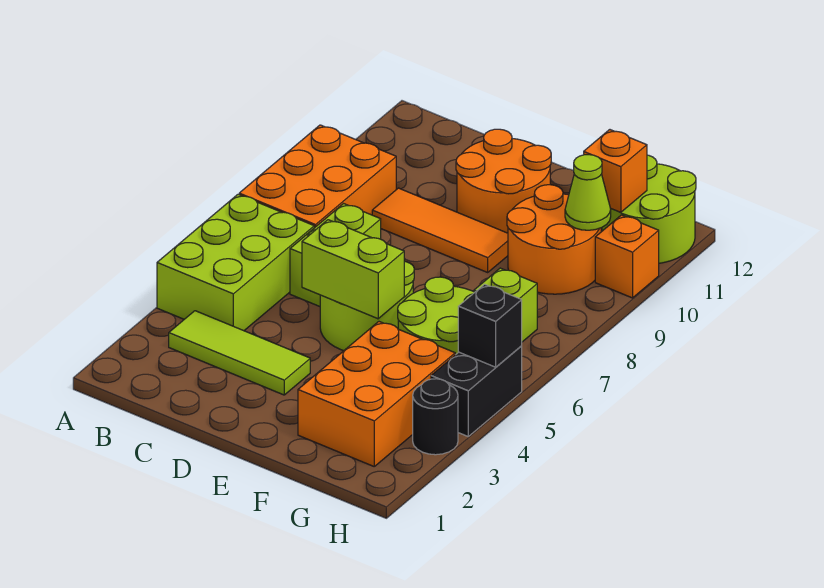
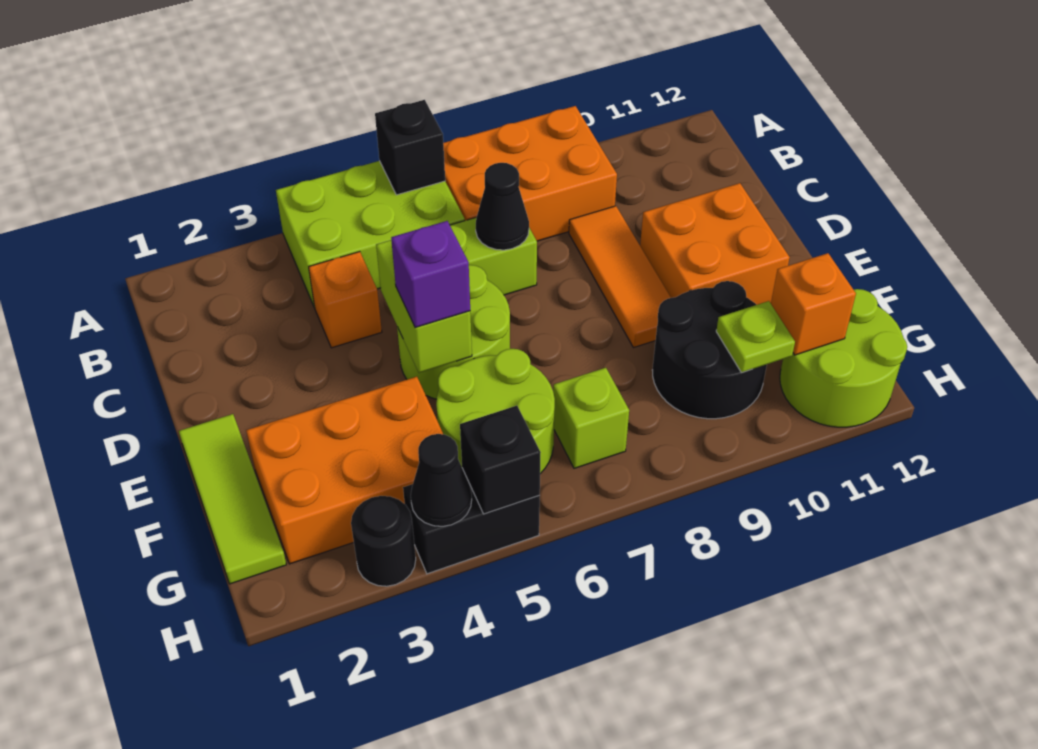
none -> black brick A6 level 2
lime tile B3:D3 level 1 -> lime tile E1:G1 level 1
none -> black cone C7 level 2
orange round brick D10:E11 level 1 -> orange brick D10:E11 level 1
none -> purple brick E5 level 3
orange round brick F9:G10 level 1 -> black round brick F9:G10 level 1
lime cone G10 level 2 -> lime plate G10 level 2
none -> black cone H4 level 2
orange brick H10 level 1 -> orange brick C4 level 1

